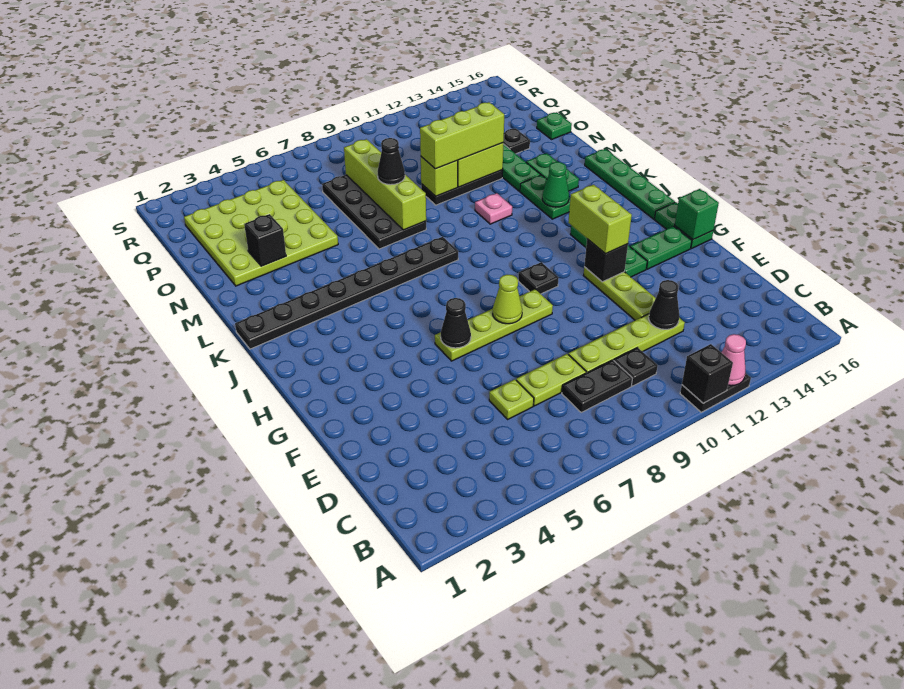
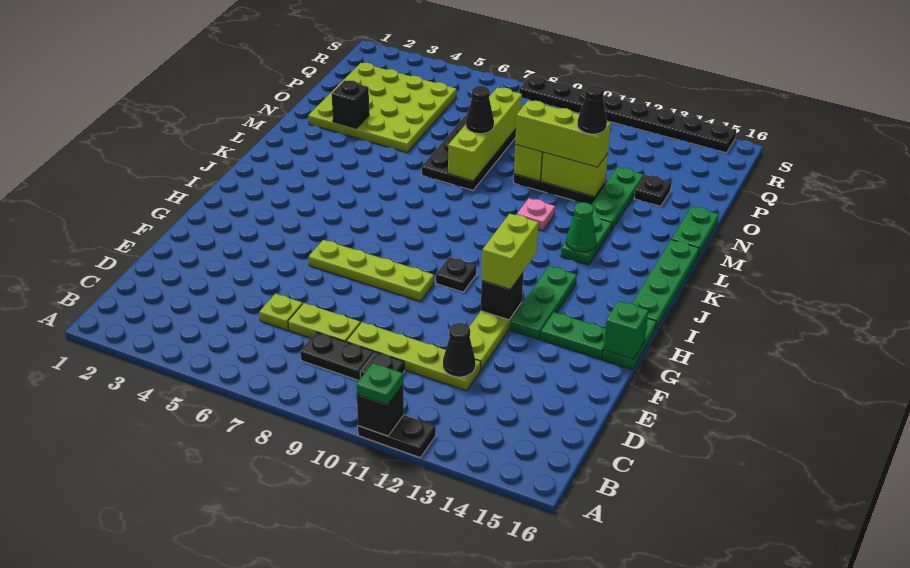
pink cone A12 level 2 -> none
black cone G6 level 2 -> black cone N12 level 4
lime cone G8 level 2 -> none
black plate K1:K8 level 1 -> black plate S8:S15 level 1
green plate L14:M14 level 1 -> green plate M16:N16 level 1
green plate O16 level 1 -> green plate A11 level 3

